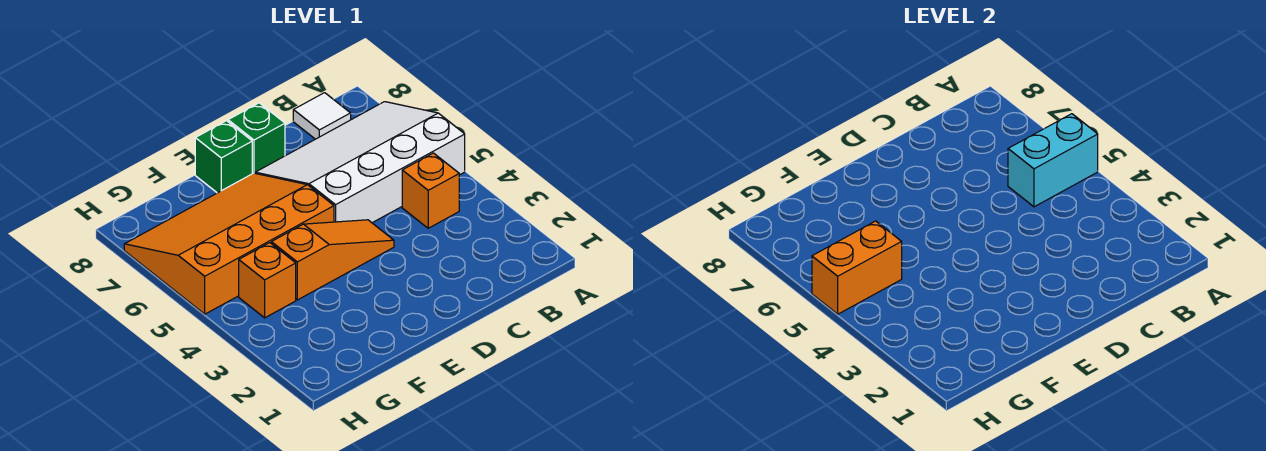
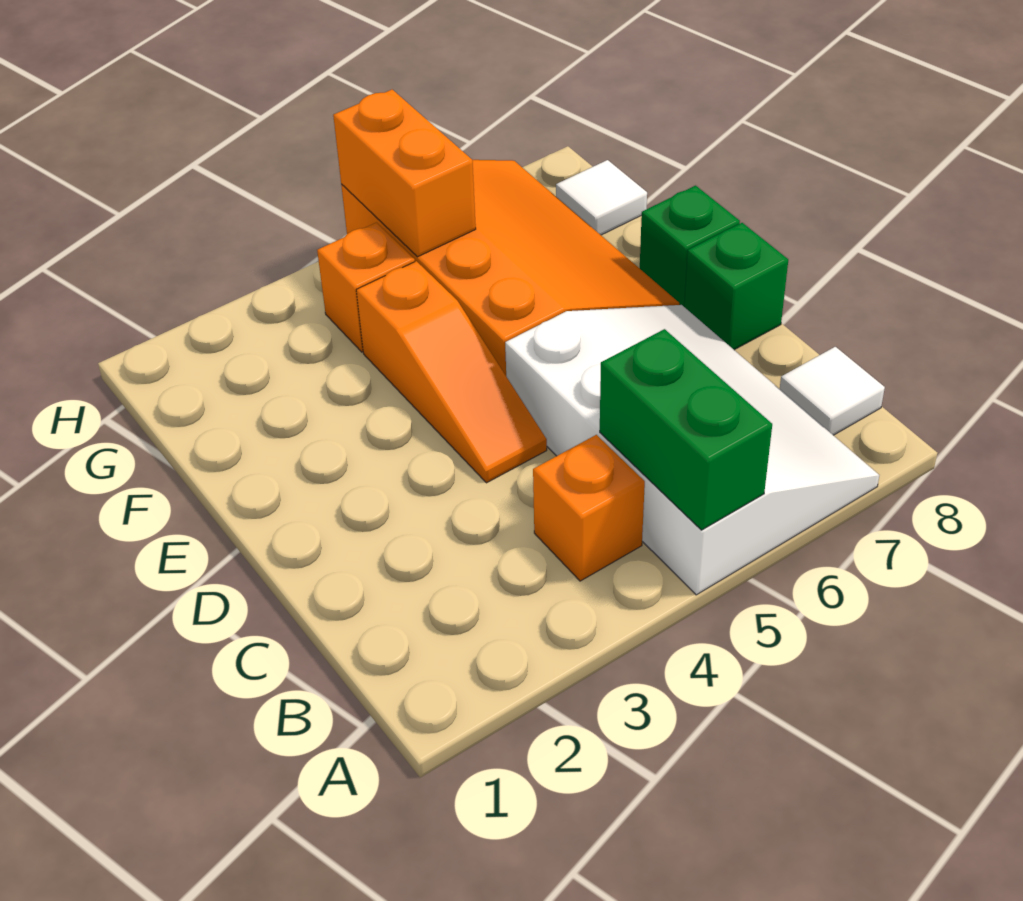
cyan brick A5:B5 level 2 -> green brick A5:B5 level 2
none -> white tile G8 level 1

